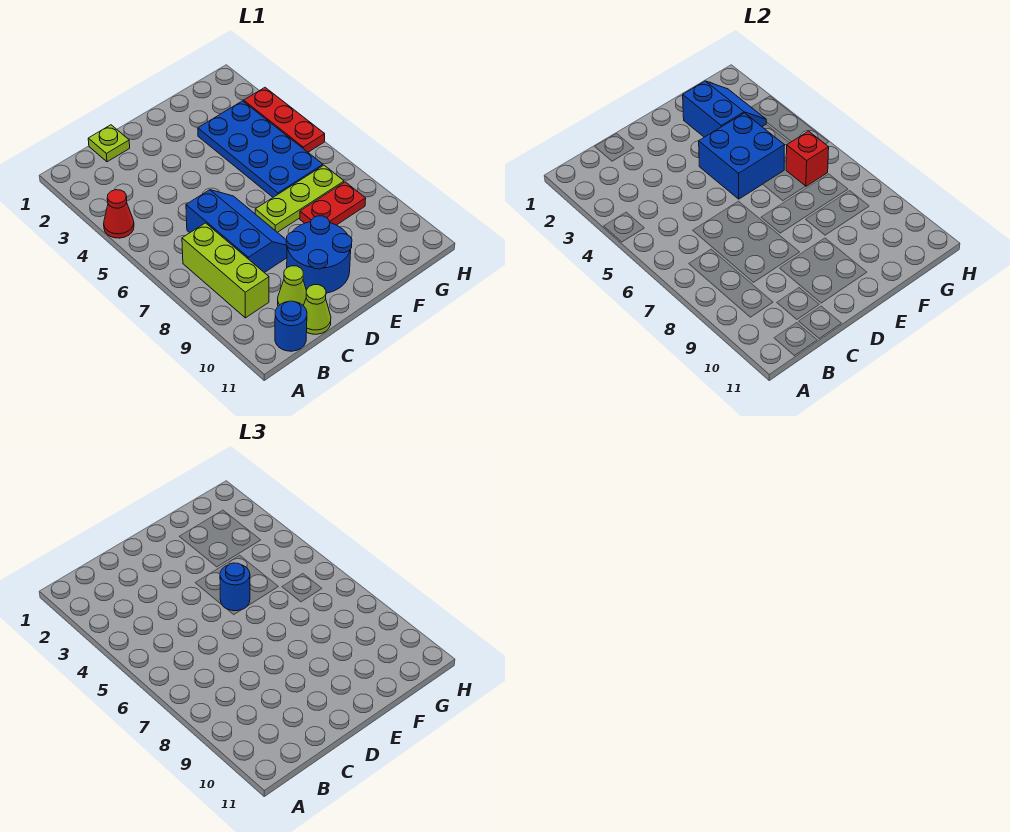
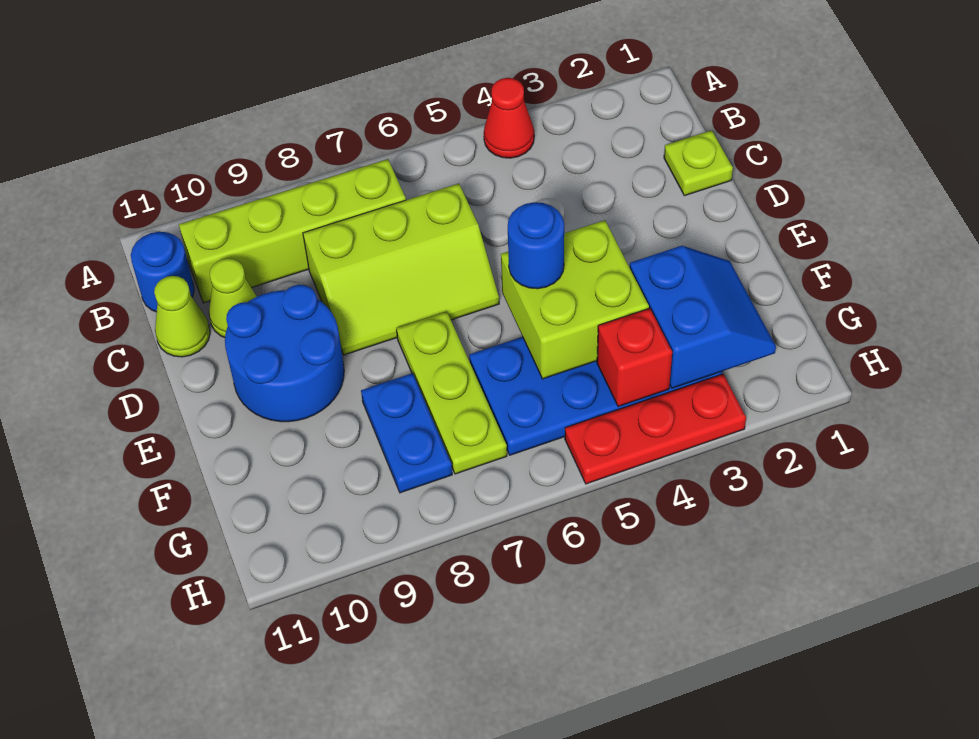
lime brick B7:B9 level 1 -> lime brick B7:B10 level 1
blue slope C6:D8 level 1 top C -> lime slope C6:D8 level 1 top C
blue brick E4:F5 level 2 -> lime brick E4:F5 level 2
blue slope F2:G3 level 2 top F -> blue slope F2:G3 level 2 top 3
red plate F8:G8 level 1 -> blue plate F8:G8 level 1
red brick G6 level 2 -> red brick G4 level 2

